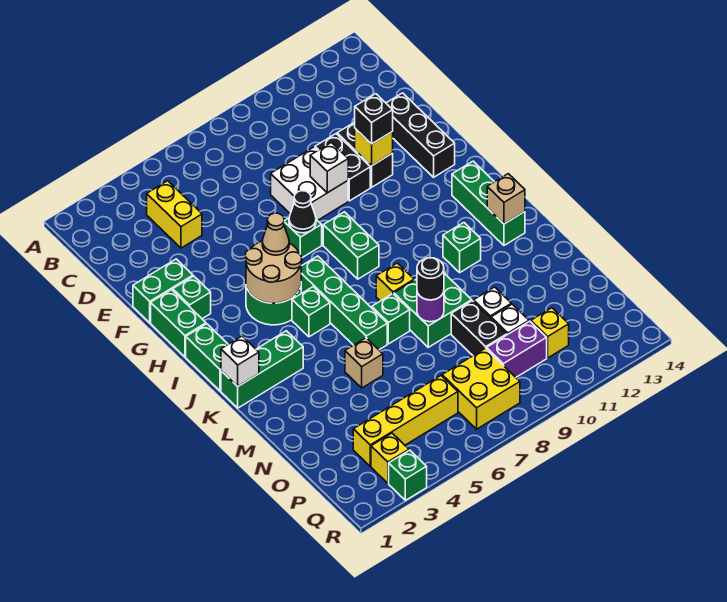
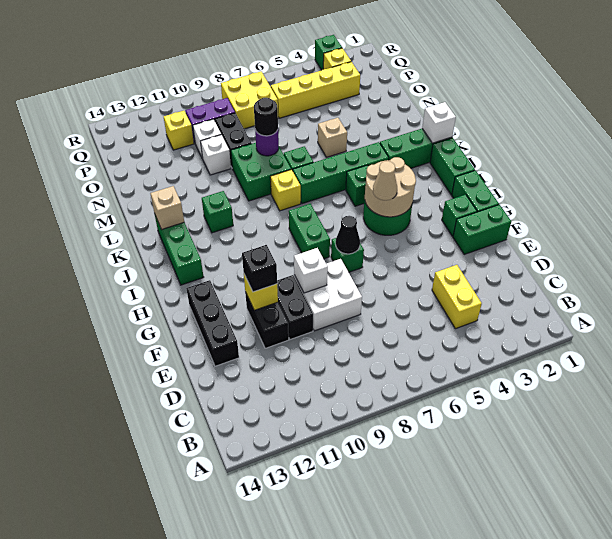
green brick I6:L6 level 1 -> green brick K4:K7 level 1

